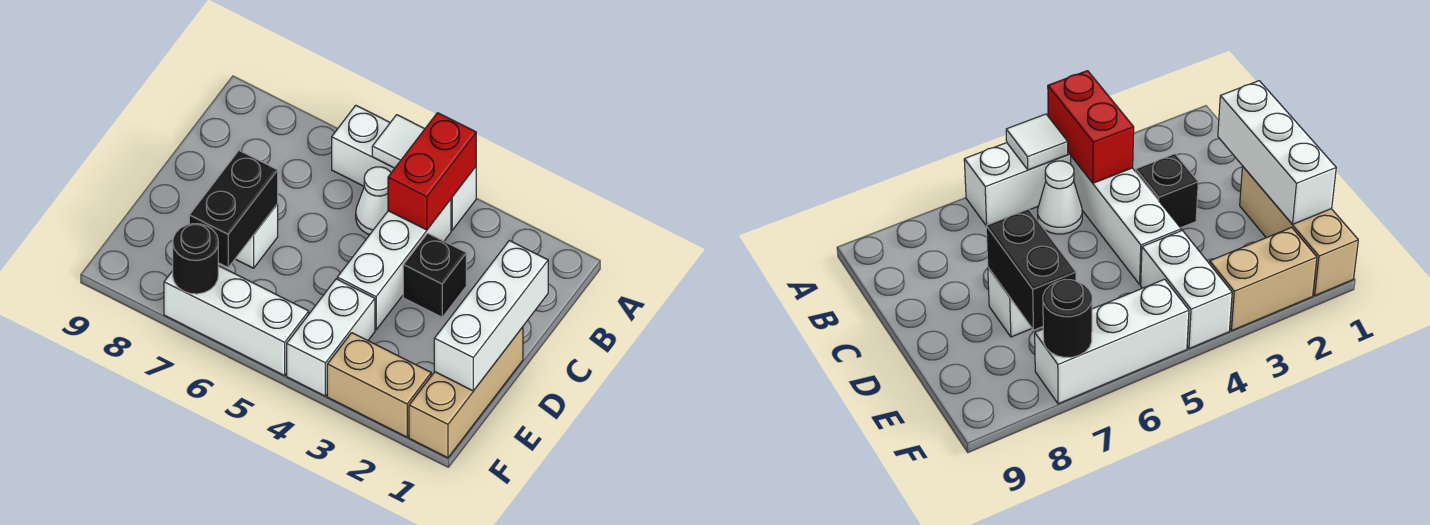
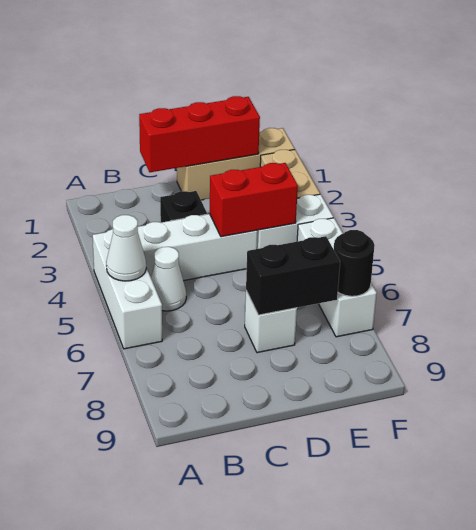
red brick A4:B4 level 2 -> red brick D4:E4 level 2
white tile A5 level 2 -> white cone A5 level 2
white brick C1:E1 level 2 -> red brick C1:E1 level 2

